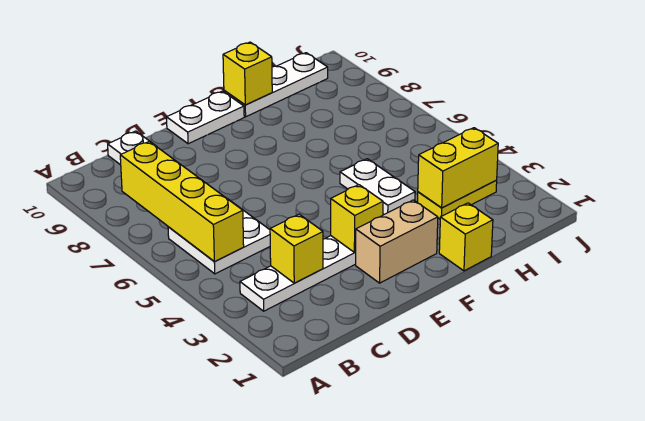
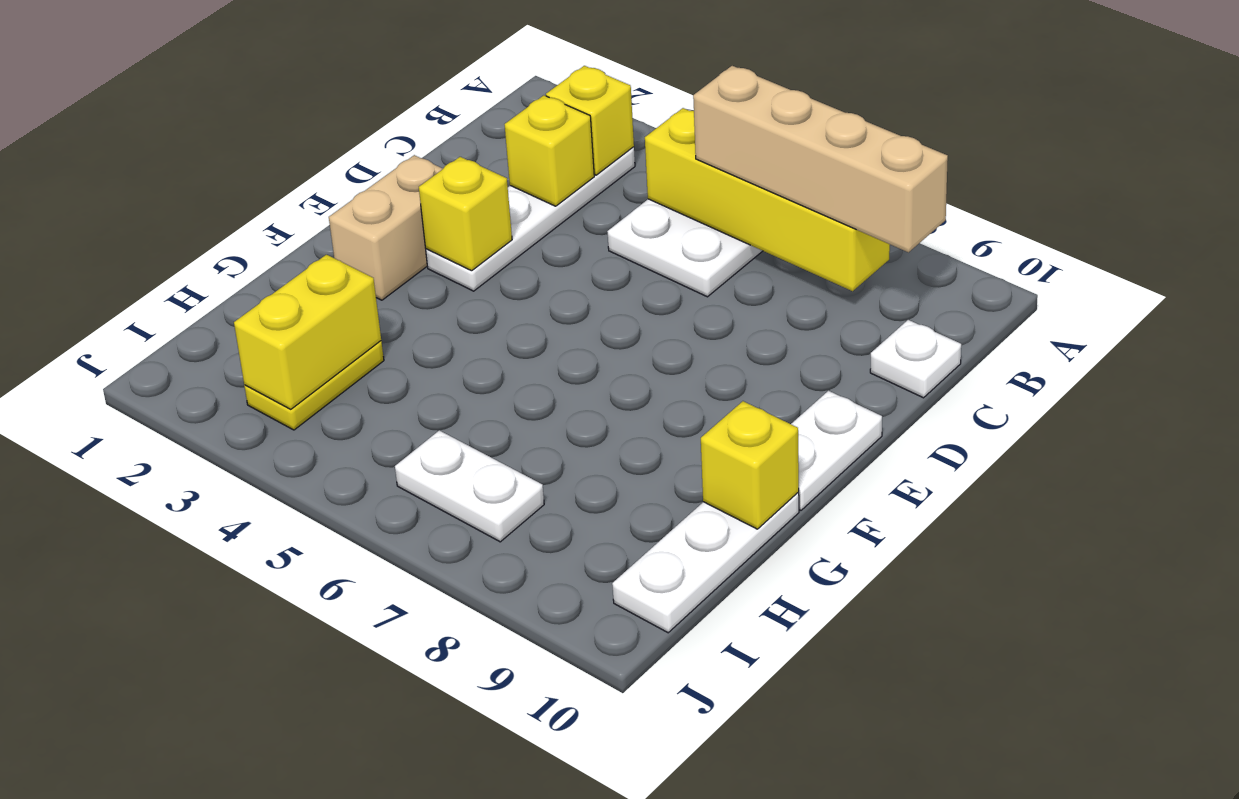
none -> tan brick B6:B9 level 3
yellow brick G1 level 1 -> yellow brick B3 level 2
white plate G4:G5 level 1 -> white plate I6:I7 level 1

